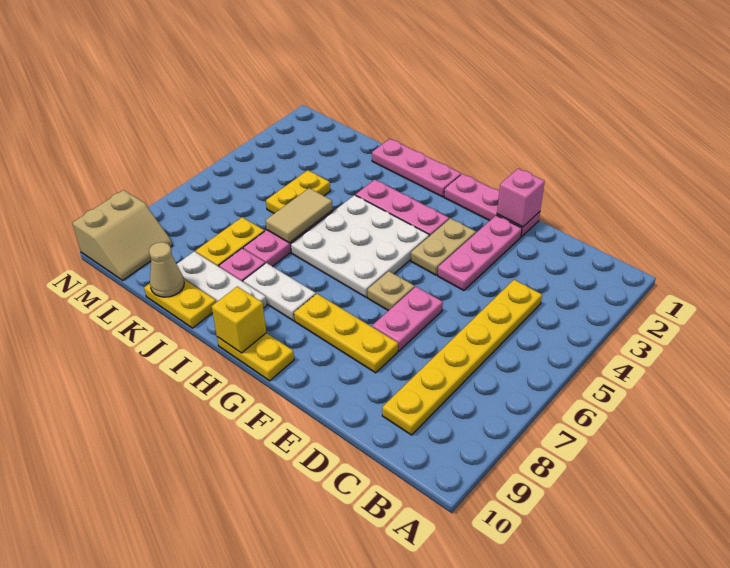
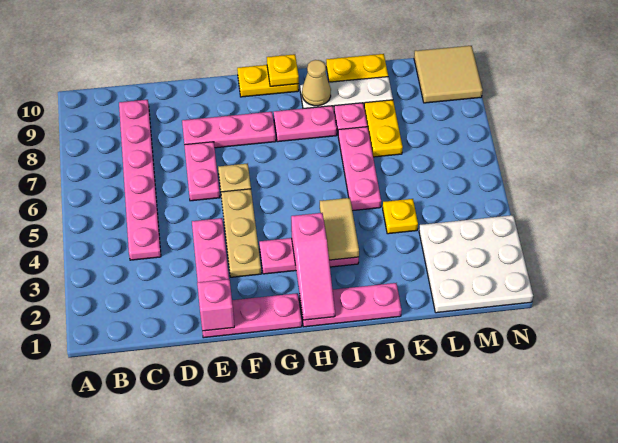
yellow plate C4:C9 level 1 -> pink plate C4:C9 level 1
yellow plate E8:G8 level 1 -> pink plate E8:G8 level 1
tan plate F3:F4 level 1 -> tan plate F3:F5 level 1
white plate G4:I6 level 1 -> white plate L1:N3 level 1
none -> pink slope H1:H3 level 2 top 3
white plate H8:I8 level 1 -> pink plate H8:I8 level 1
yellow brick H10 level 2 -> yellow plate H10 level 2
tan tile J5:J6 level 2 -> tan tile I3:I4 level 2
yellow plate K4:K5 level 1 -> yellow plate K4 level 1
tan cone K10 level 2 -> tan cone I9 level 2
tan slope M9:N10 level 1 top N -> tan tile M9:N10 level 1

